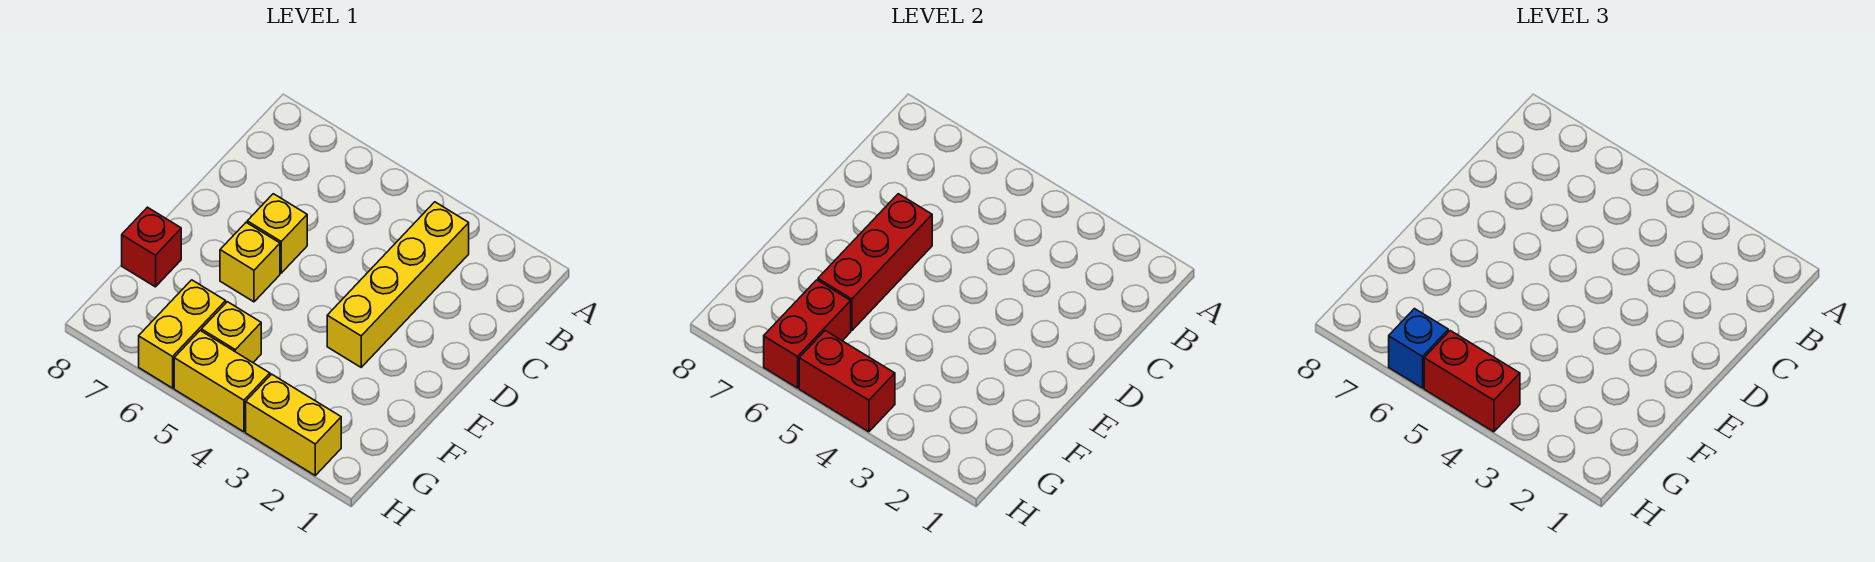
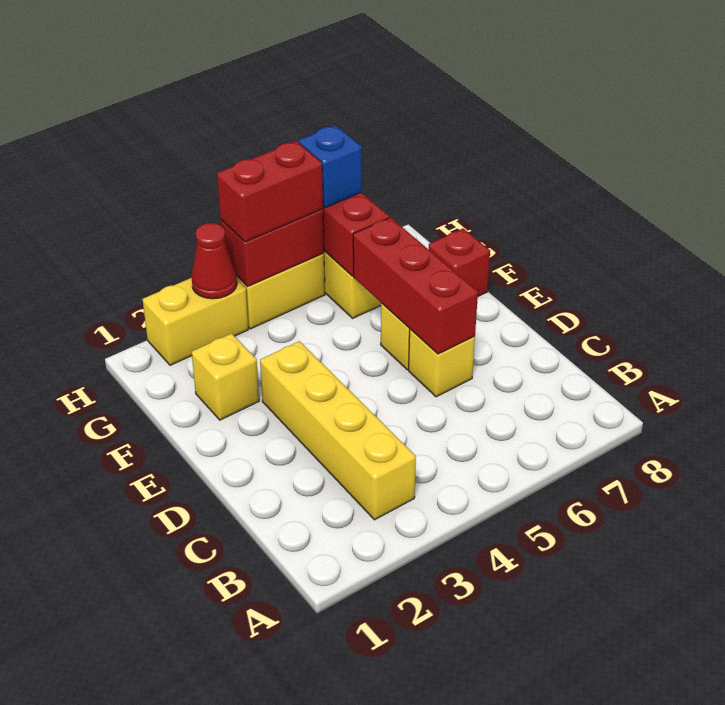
yellow brick G5 level 1 -> yellow brick F2 level 1
none -> red cone H3 level 2

